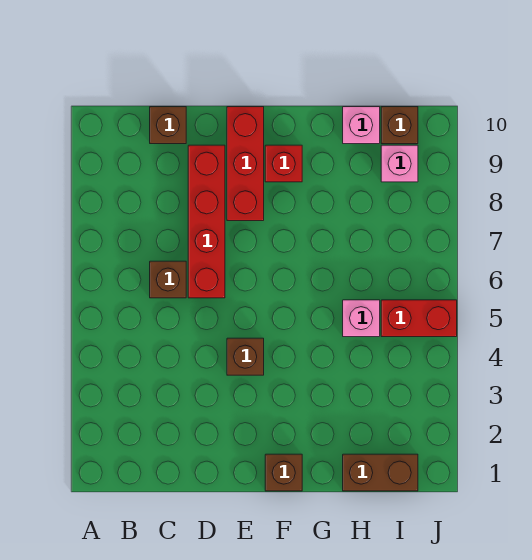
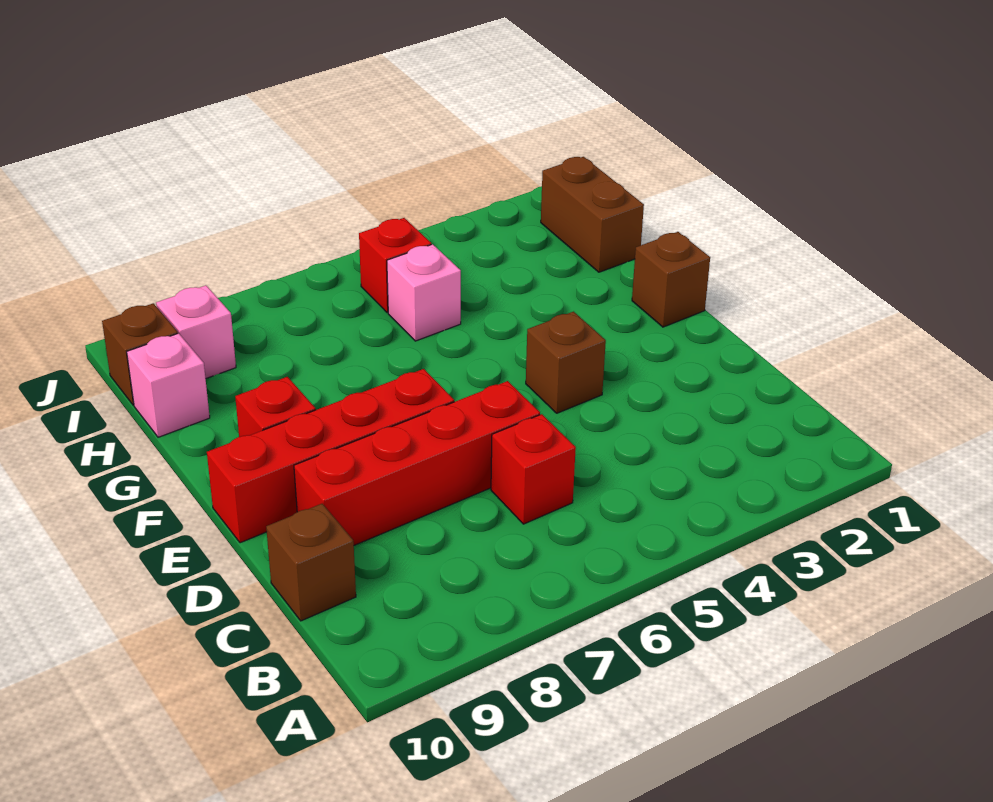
brown brick C6 level 1 -> red brick C6 level 1
red brick E8:E10 level 1 -> red brick E7:E10 level 1
red brick I5:J5 level 1 -> red brick I5 level 1

